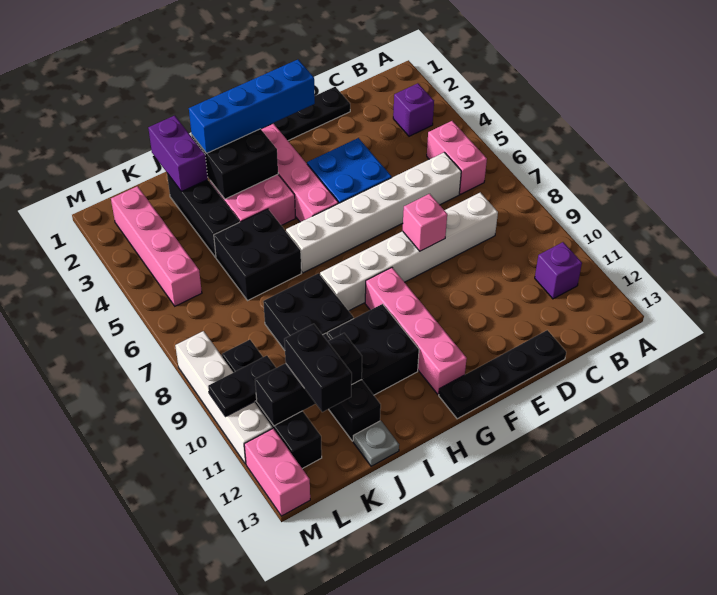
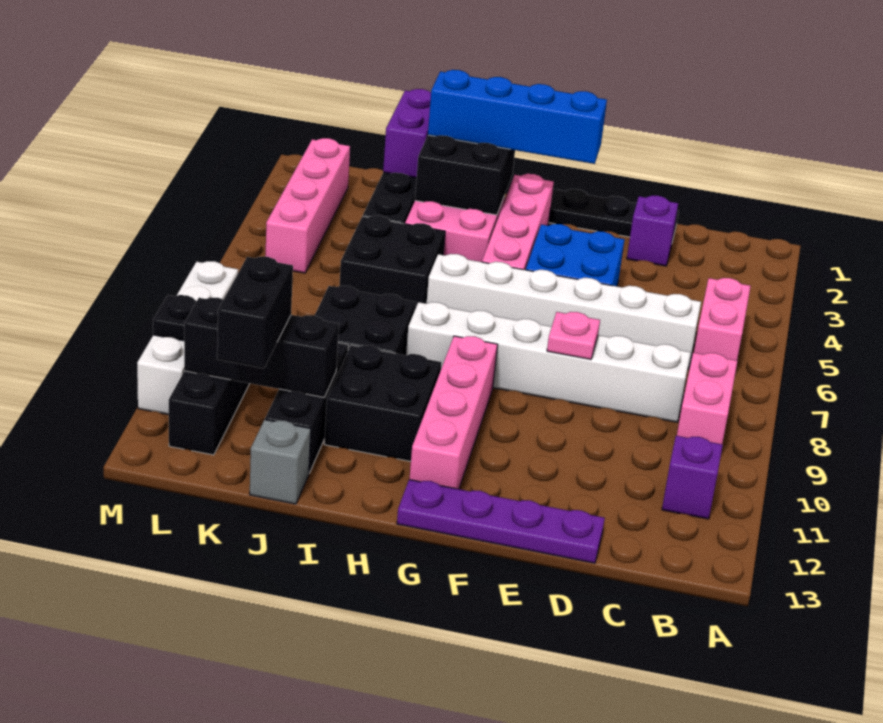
purple brick B3 level 1 -> purple brick D2 level 1
black plate D13:G13 level 1 -> purple plate D13:G13 level 1
pink brick E8 level 2 -> pink plate E8 level 2
grey plate J13 level 1 -> grey brick J13 level 1
pink brick M12:M13 level 1 -> pink brick B8:B9 level 1

